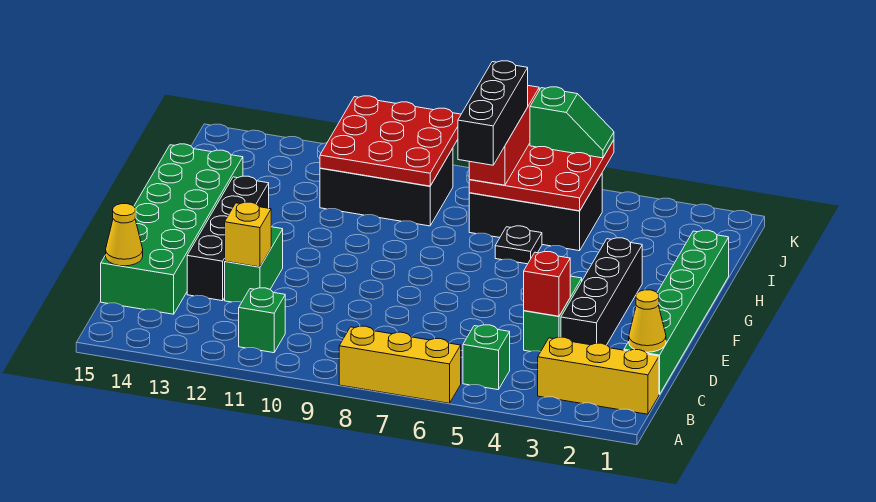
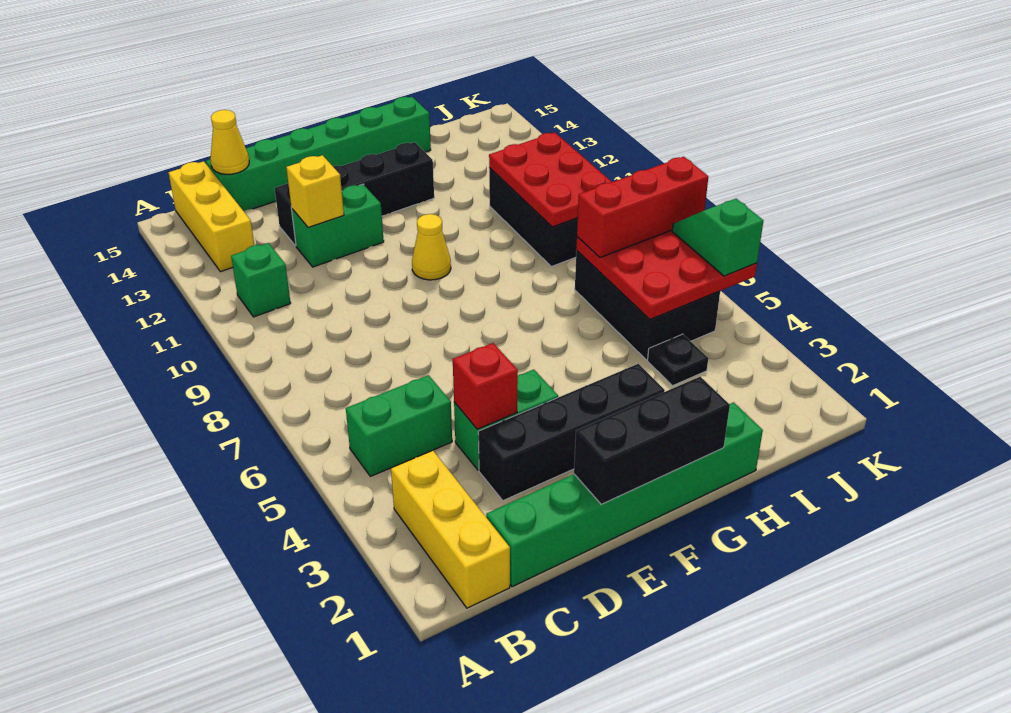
yellow brick A6:A8 level 1 -> yellow brick B13:B15 level 1
green brick B5 level 1 -> green brick B5:C5 level 1
yellow cone C1 level 2 -> yellow cone F10 level 1
green brick C14:H15 level 1 -> green brick C15:H15 level 1
black plate H6 level 1 -> black plate I4 level 1
black brick H7:J7 level 4 -> black brick E1:G1 level 2
red plate I9:K11 level 2 -> red plate I9:J11 level 2
green slope K5:K6 level 3 top 6 -> green slope K5:K6 level 3 top 5

